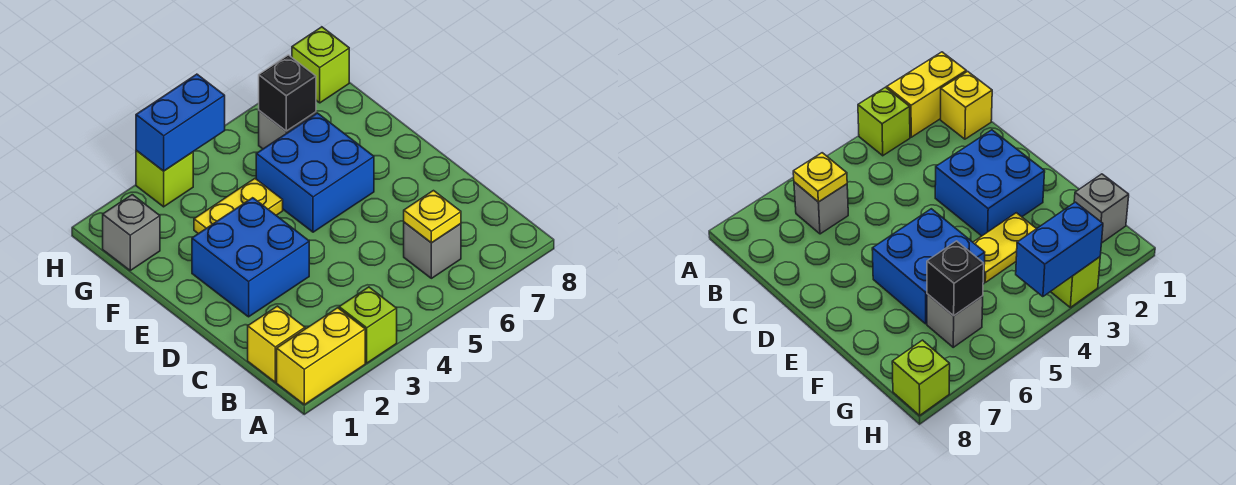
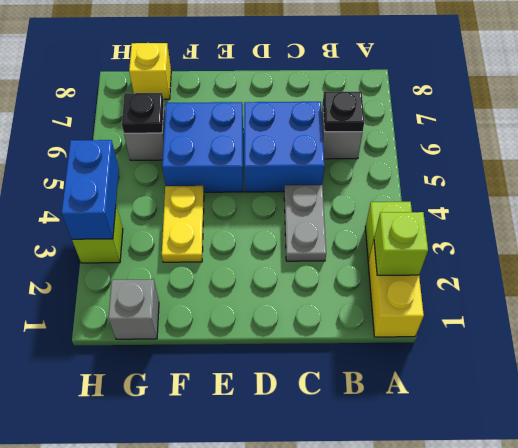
yellow brick B1 level 1 -> yellow brick G8 level 1
yellow plate B6 level 2 -> black plate B6 level 2
none -> grey plate C3:C4 level 1
blue brick D2:E3 level 1 -> blue brick C5:D6 level 1
black brick G6 level 2 -> black plate G6 level 2
lime brick H8 level 1 -> lime brick A2 level 2

